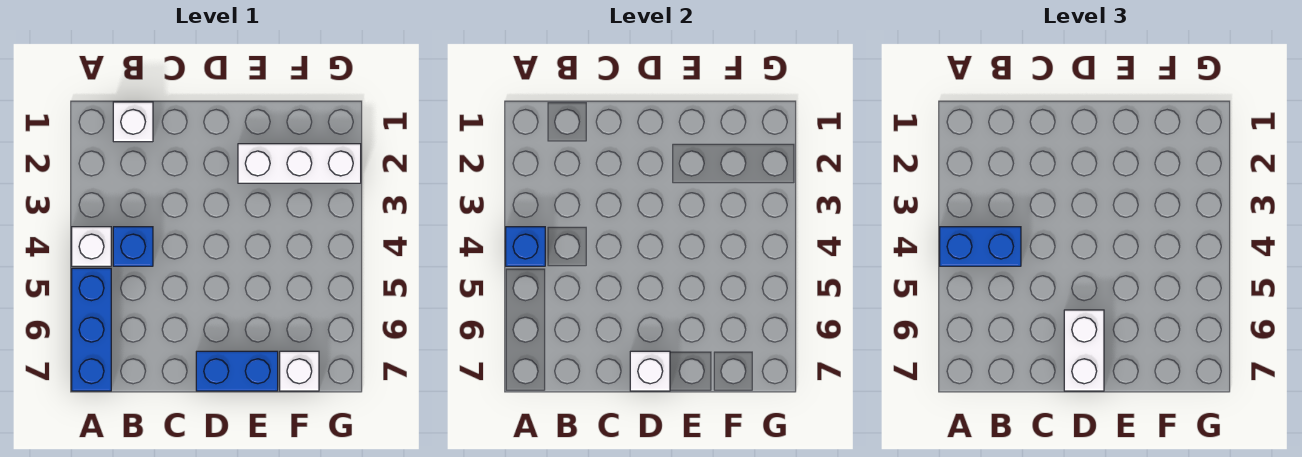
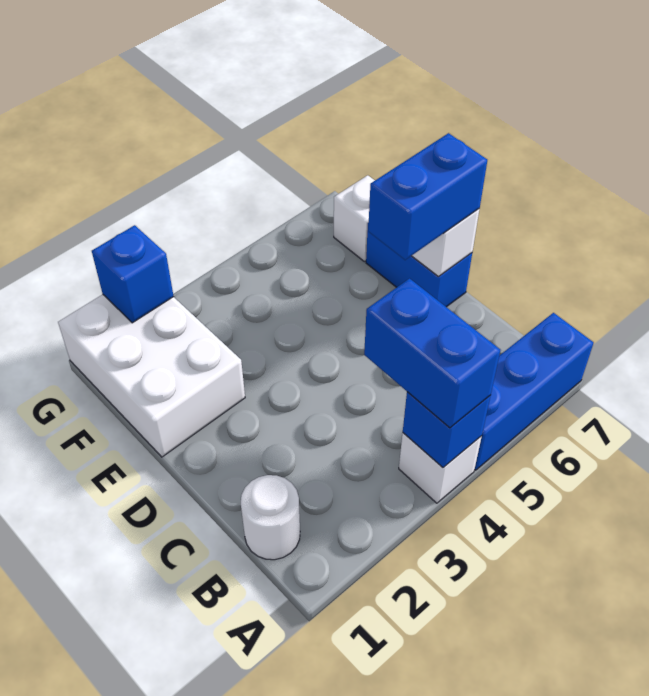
white brick B1 level 1 -> white round brick B1 level 1
blue brick B4 level 1 -> blue brick G2 level 2
white brick D6:D7 level 3 -> blue brick D6:D7 level 3
white brick E2:G2 level 1 -> white brick E1:G2 level 1

